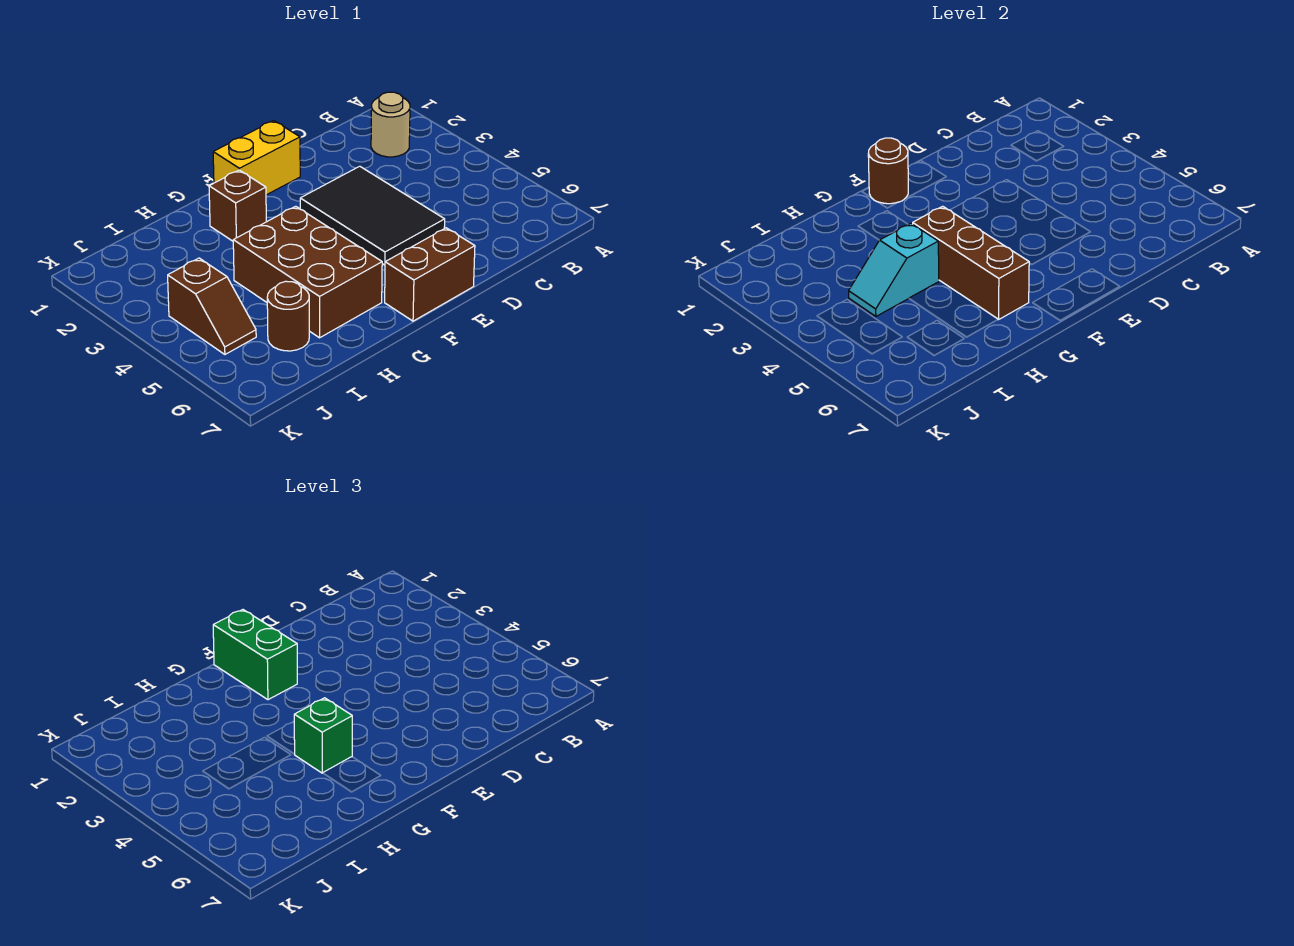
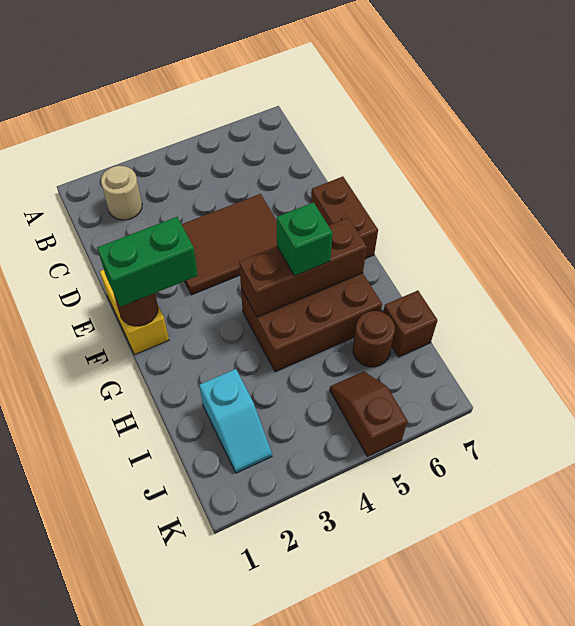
black tile D3:E5 level 1 -> brown tile D3:E5 level 1
brown brick G2 level 1 -> brown brick I7 level 1
cyan slope H4:I4 level 2 top H -> cyan slope I2:J2 level 1 top I
brown slope J4:J5 level 1 top 4 -> brown slope J5:K5 level 1 top K

